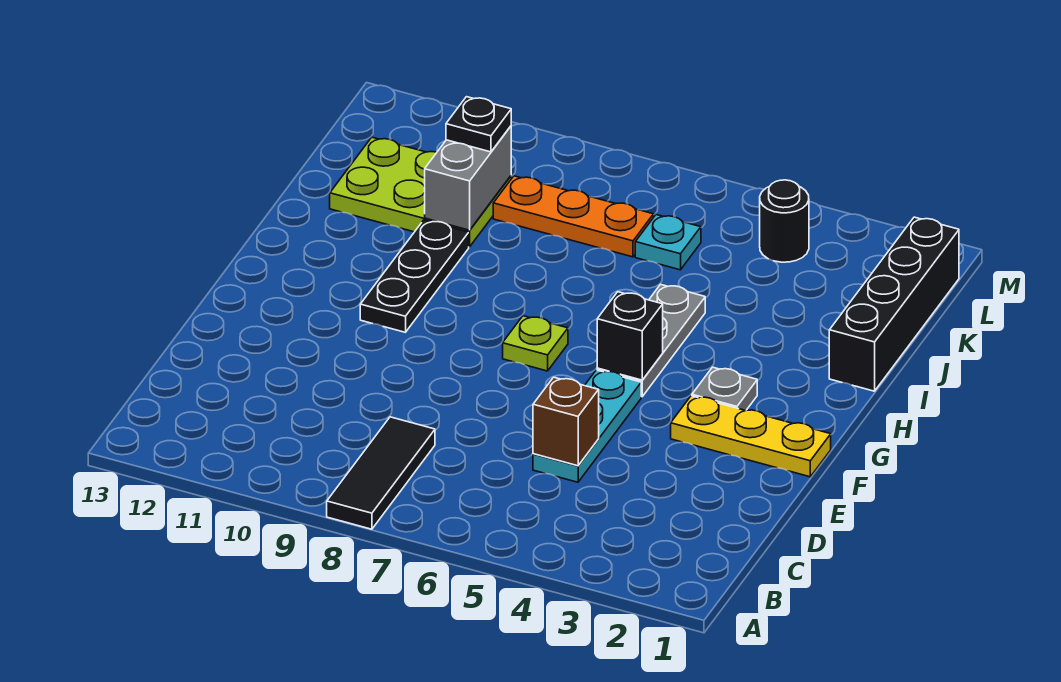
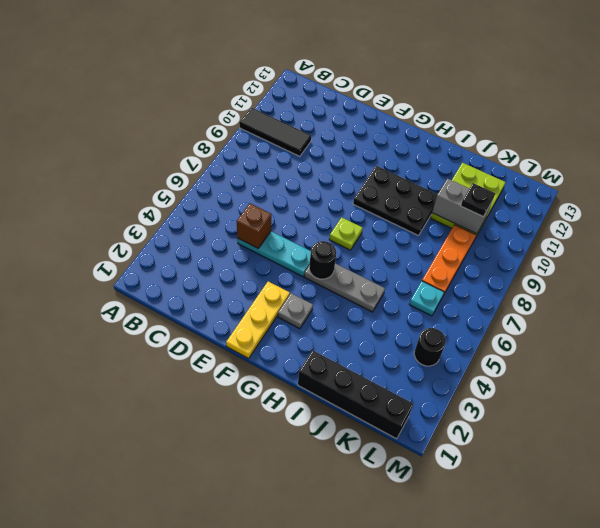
black tile A8:C8 level 1 -> black tile A10:C10 level 1
black brick G5 level 2 -> black round brick G5 level 2
black plate G10:I10 level 1 -> black plate G9:I10 level 1

